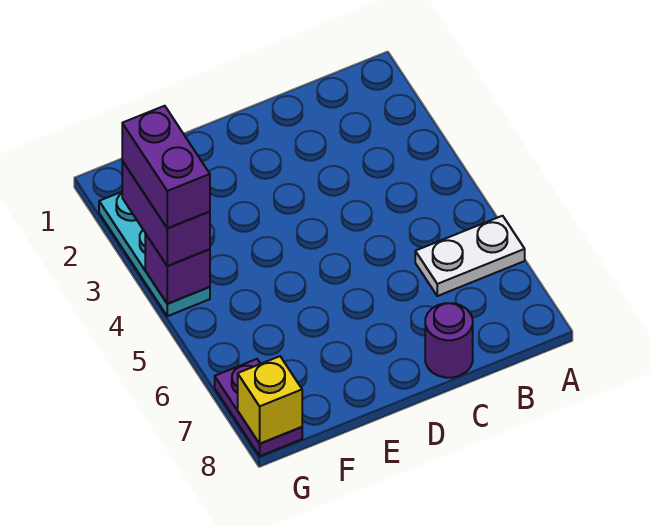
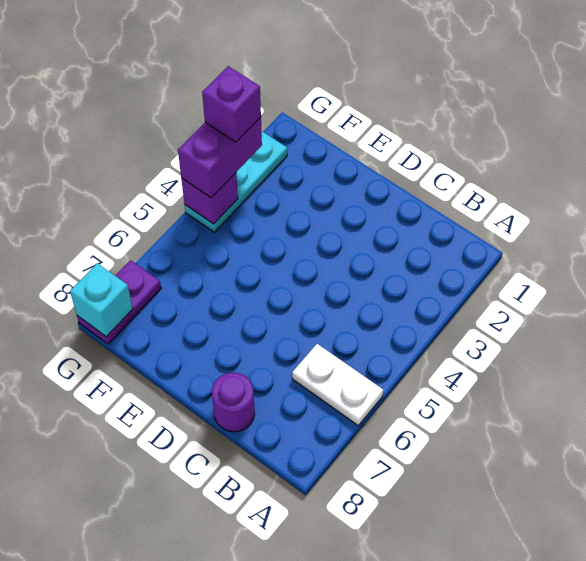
purple brick G3:G4 level 4 -> purple brick G3 level 4
yellow brick G8 level 2 -> cyan brick G8 level 2

